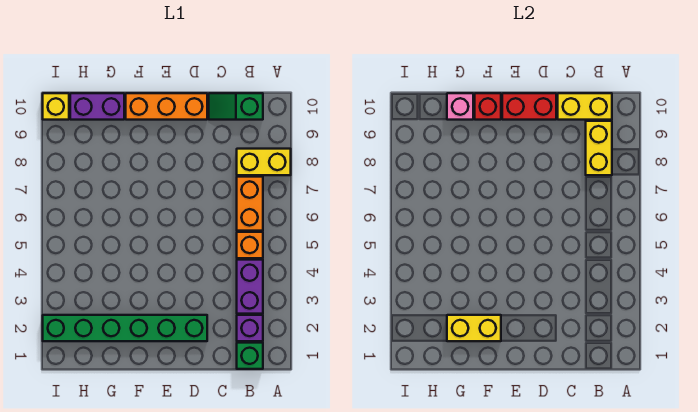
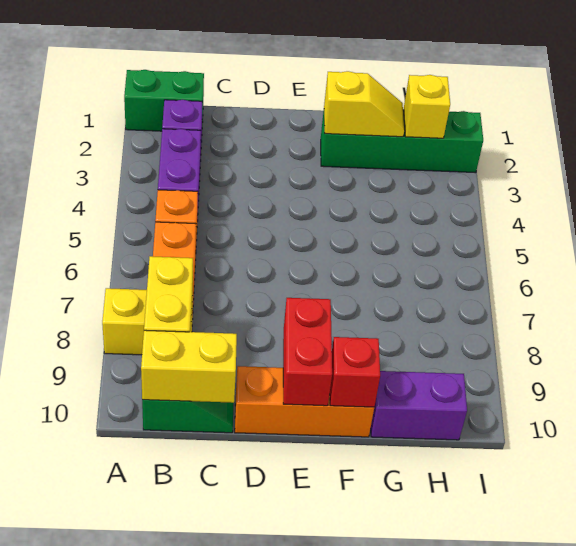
green brick B1 level 1 -> green brick A1:B1 level 1
green brick D2:I2 level 1 -> green brick F2:I2 level 1
red brick D10:E10 level 2 -> red brick E9:E10 level 2
yellow brick F2:G2 level 2 -> yellow slope F2:G2 level 2 top F
pink brick G10 level 2 -> none
yellow brick I10 level 1 -> yellow brick H2 level 2

